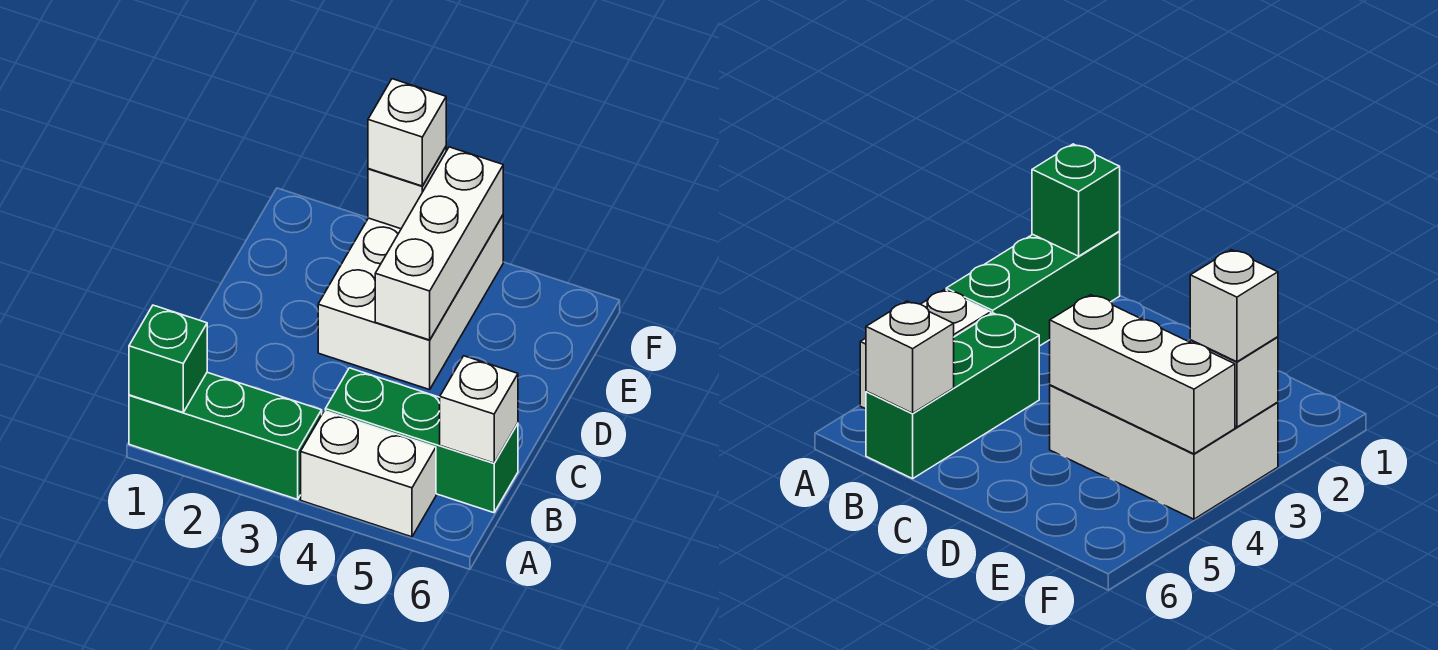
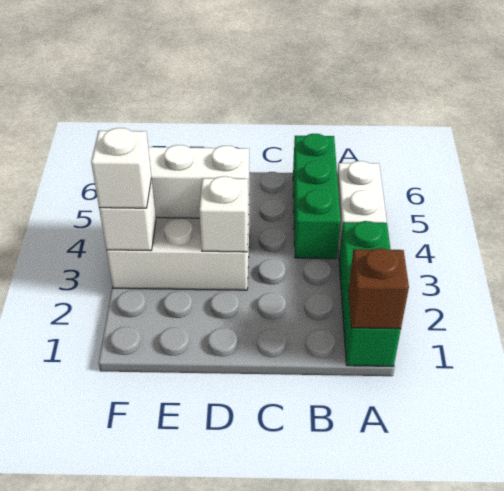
green brick A1 level 2 -> brown brick A1 level 2
white brick B6 level 2 -> white brick D3 level 2

